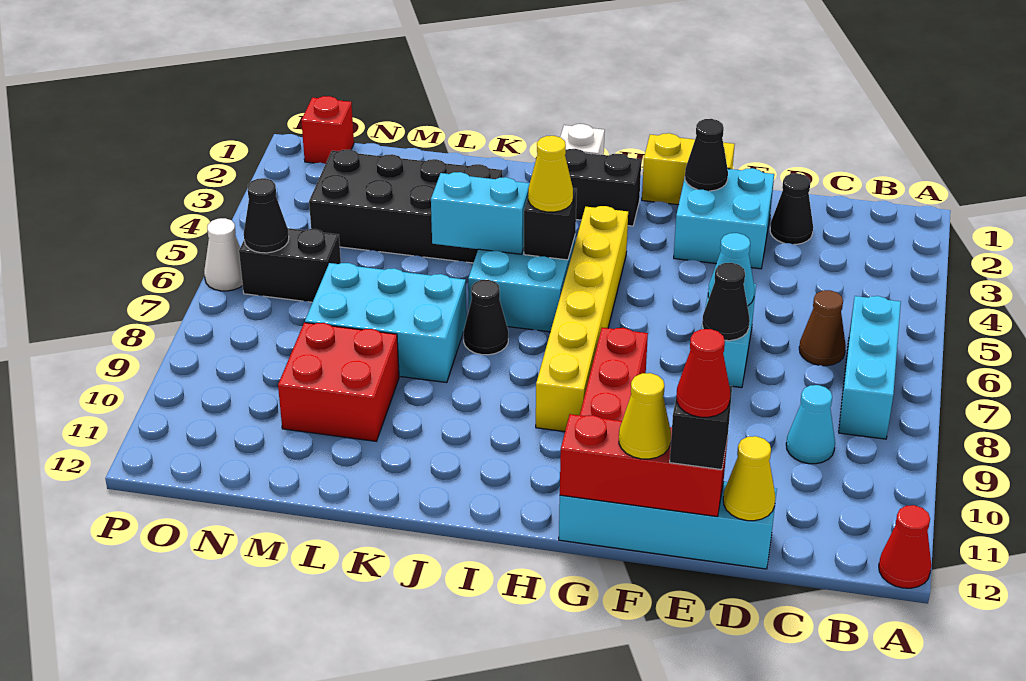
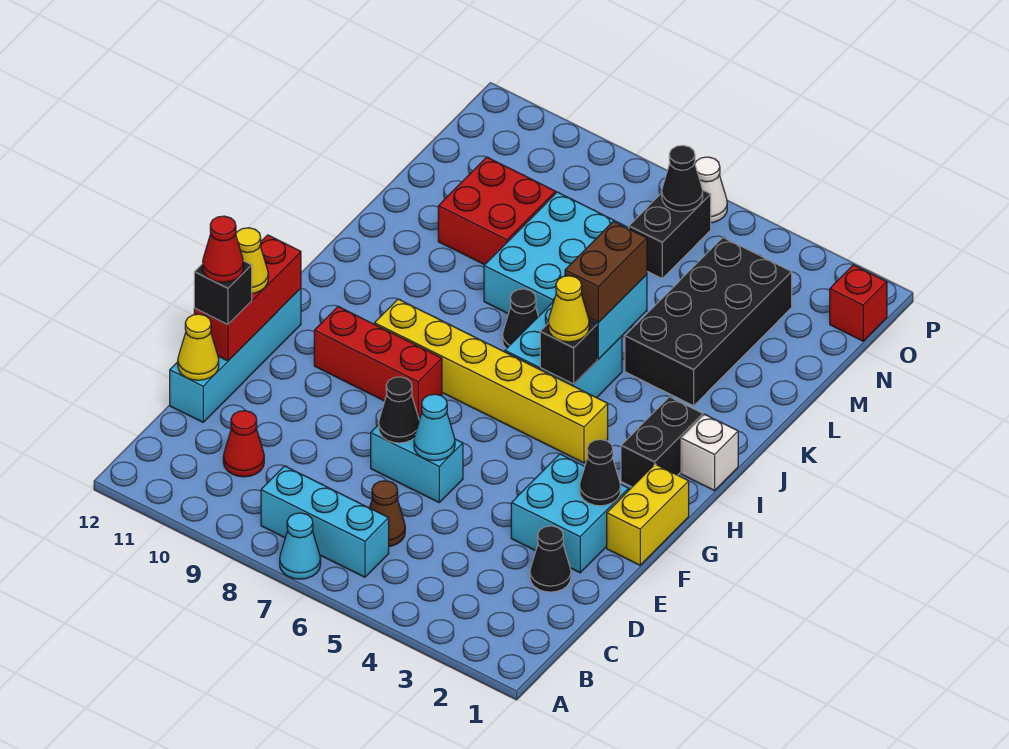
red cone A12 level 1 -> red cone C10 level 1
cyan cone C9 level 1 -> cyan cone A7 level 1
none -> brown brick J5:K5 level 3

